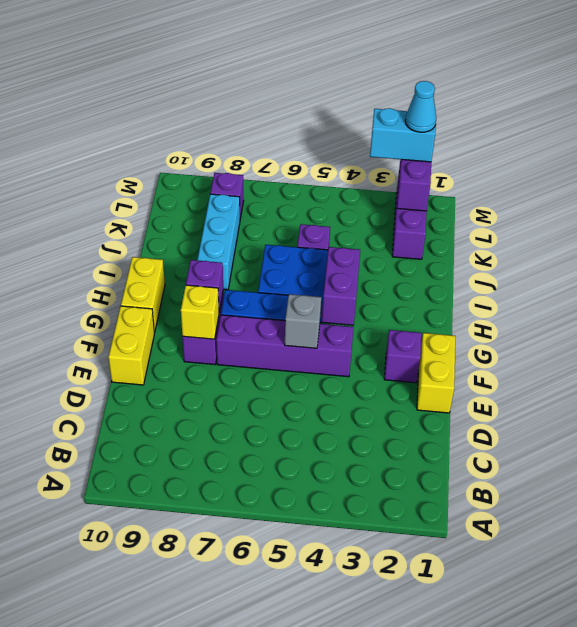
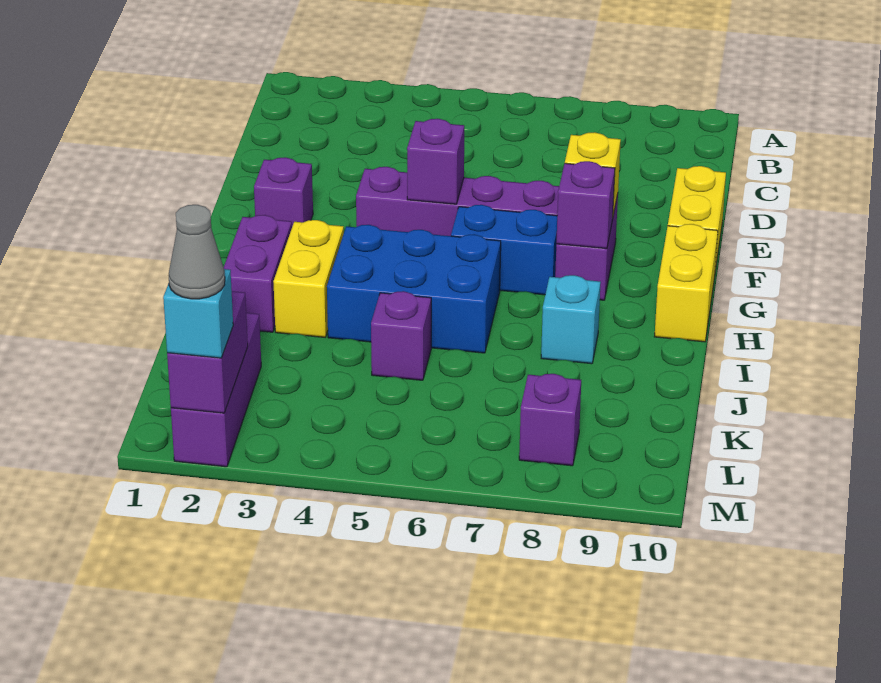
yellow brick E1:F1 level 1 -> yellow brick H3:I3 level 1
grey brick F5 level 2 -> purple brick F5 level 2
purple brick G4:H4 level 2 -> purple brick H2:I2 level 1
cyan brick I8:K8 level 1 -> cyan brick I8 level 1
cyan brick M2:M3 level 3 -> cyan brick M2 level 3
cyan cone M2 level 4 -> grey cone M2 level 4

